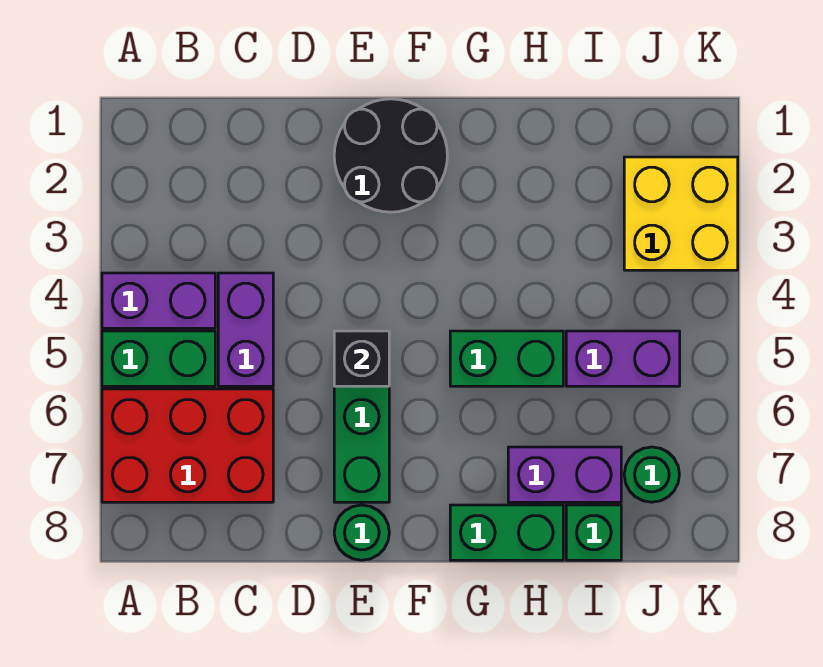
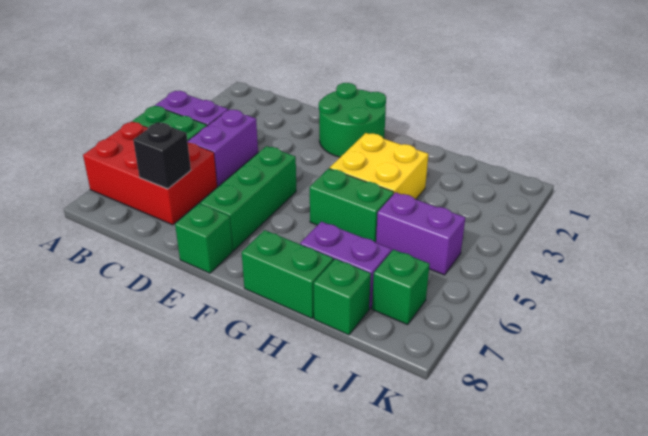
black round brick E1:F2 level 1 -> green round brick E1:F2 level 1
black brick E5 level 2 -> black brick C7 level 2
green round brick E8 level 1 -> green brick E8 level 1
yellow brick J2:K3 level 1 -> yellow brick G3:H4 level 1
green round brick J7 level 1 -> green brick J7 level 1

